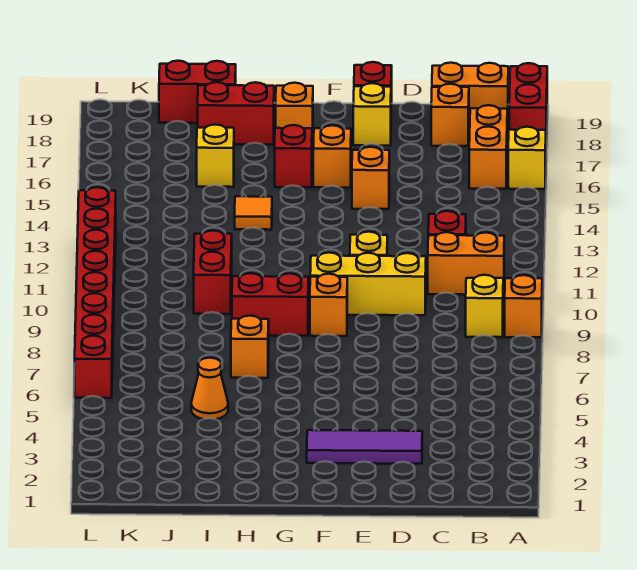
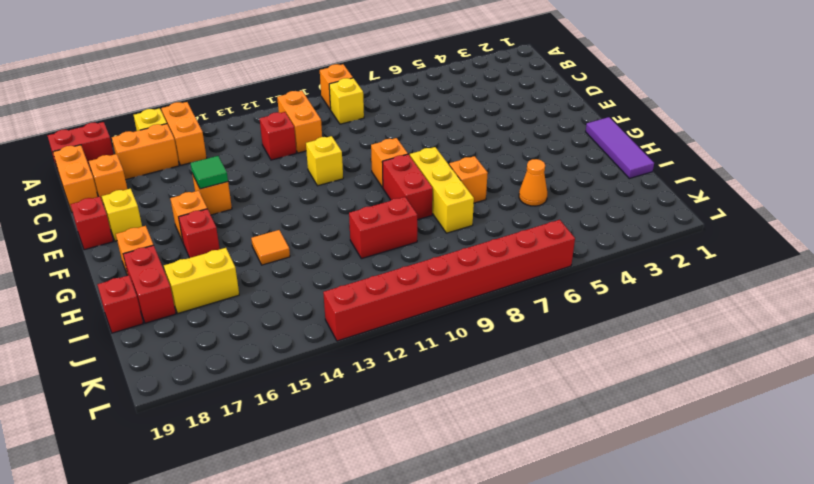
none -> orange brick A15:B15 level 1
purple tile D3:F3 level 1 -> purple tile G1:I1 level 1
yellow brick D10:F10 level 1 -> yellow brick G8:I8 level 1
none -> green tile E15 level 2
yellow brick I16 level 1 -> yellow brick I16:I17 level 1
red brick I19:J19 level 1 -> red brick I19 level 1

